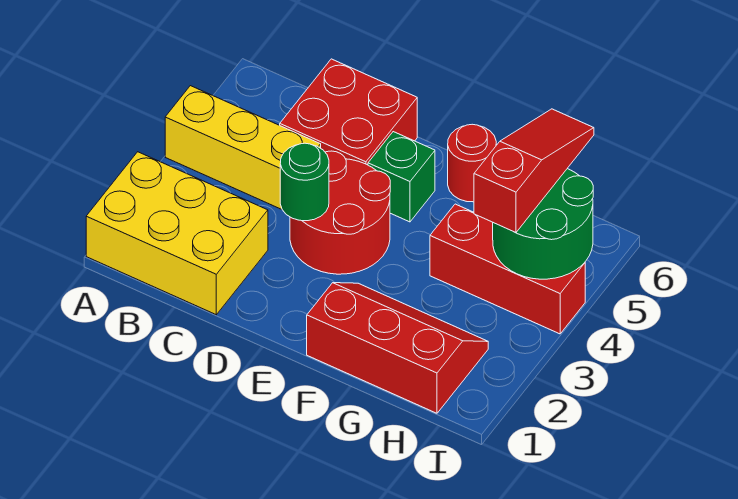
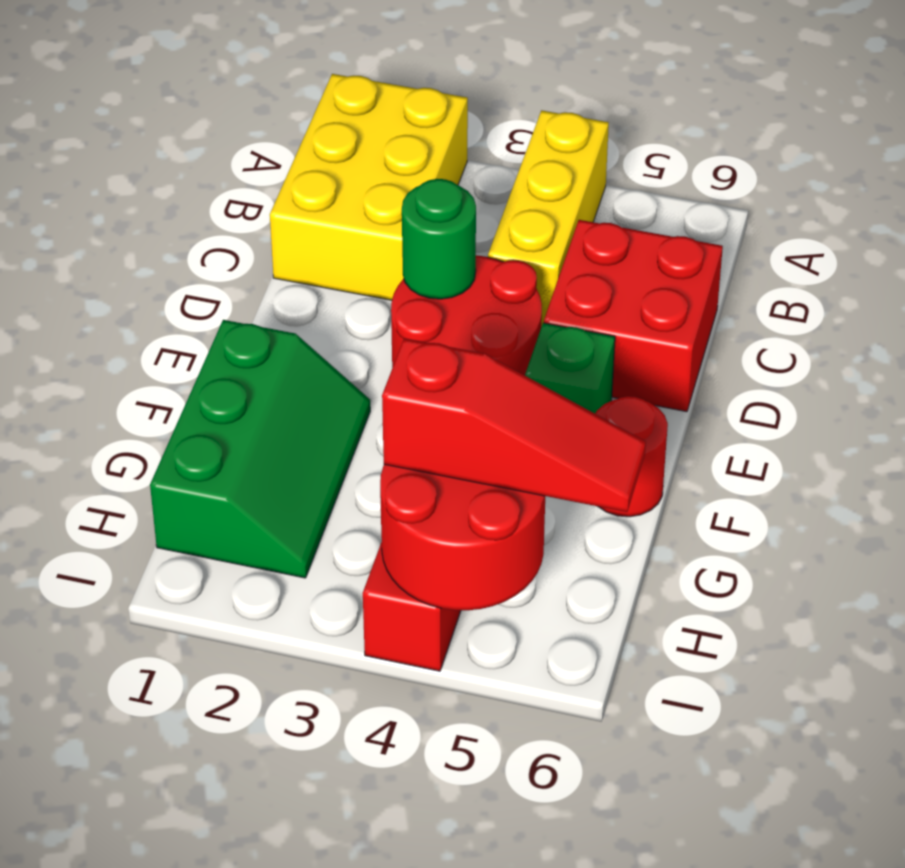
red slope F1:H2 level 1 top 1 -> green slope F1:H2 level 1 top 1
green round brick H4:I5 level 2 -> red round brick H4:I5 level 2

